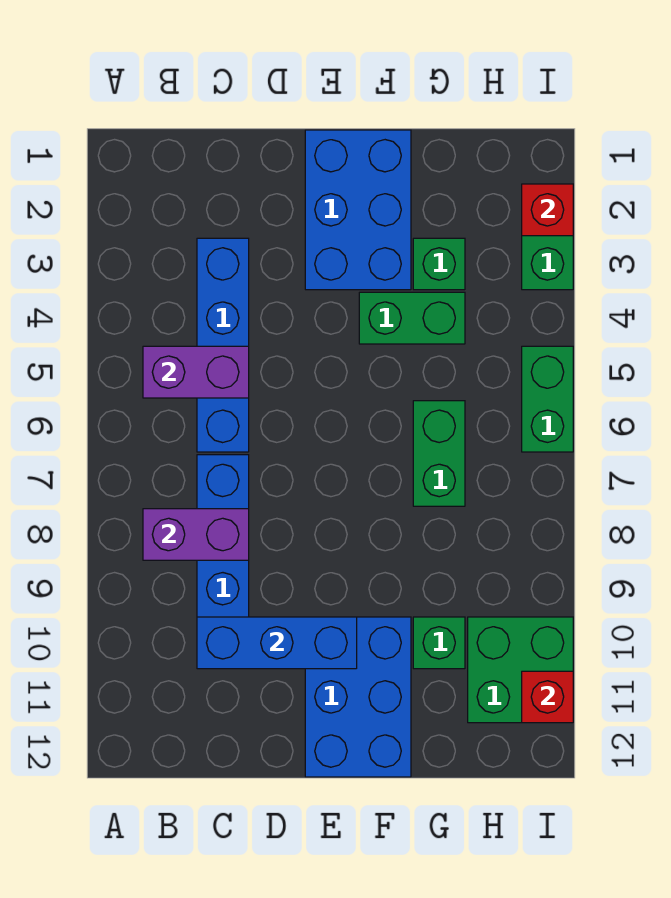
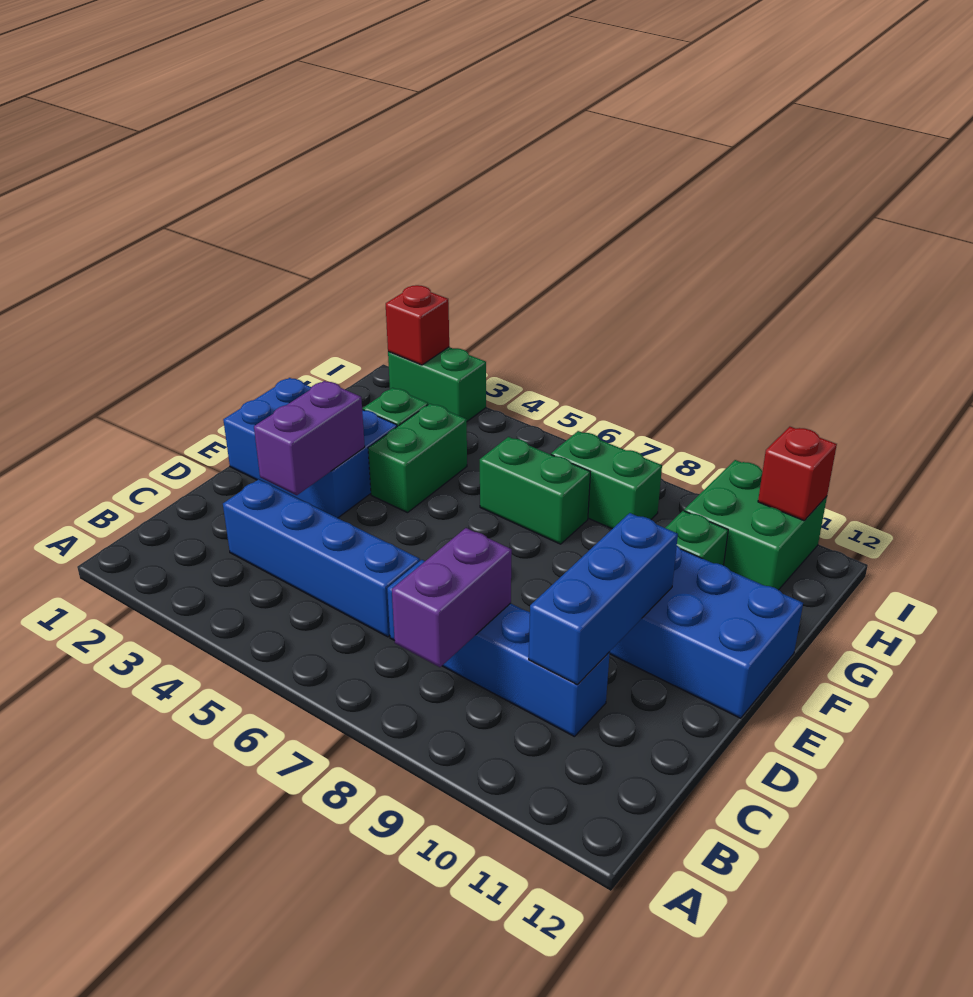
purple brick B5:C5 level 2 -> purple brick D3:E3 level 2
green brick I5:I6 level 1 -> green brick H7:H8 level 1

